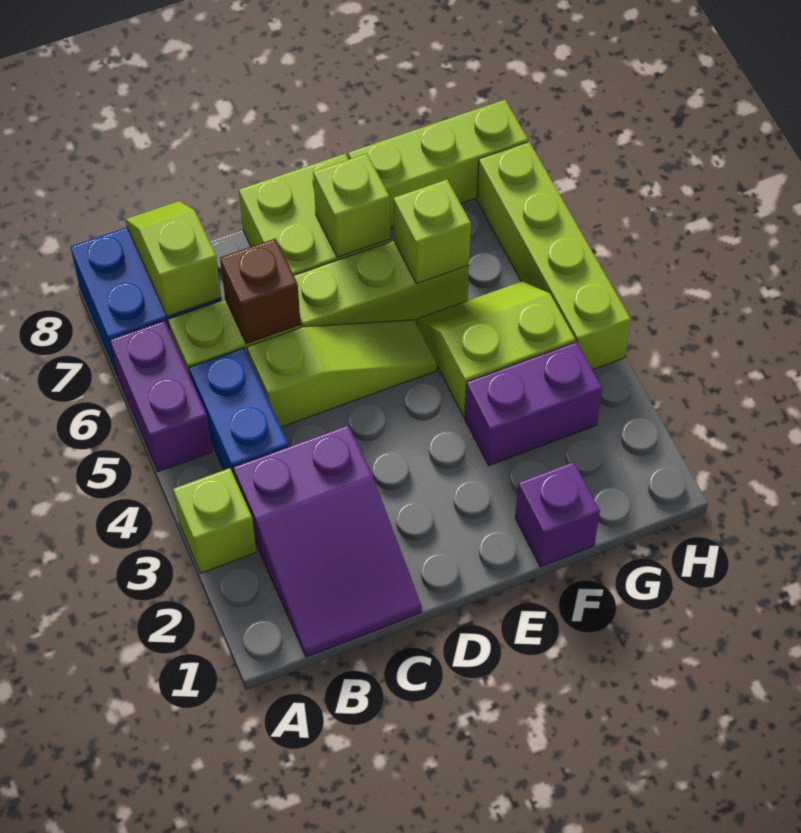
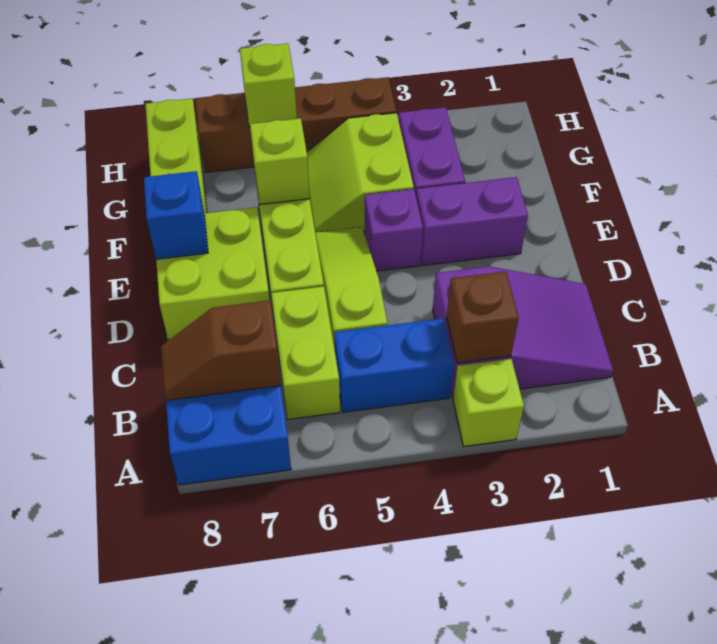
purple brick A5:A6 level 1 -> purple brick E2:E3 level 1
lime slope B7:B8 level 2 top 7 -> brown slope B7:B8 level 2 top 7
brown brick C6 level 2 -> brown brick B3 level 2
lime brick E7 level 2 -> lime brick H6 level 2
none -> blue brick E8 level 2
purple brick F1 level 1 -> purple brick E4 level 1
lime brick H4:H7 level 1 -> brown brick H4:H7 level 1

